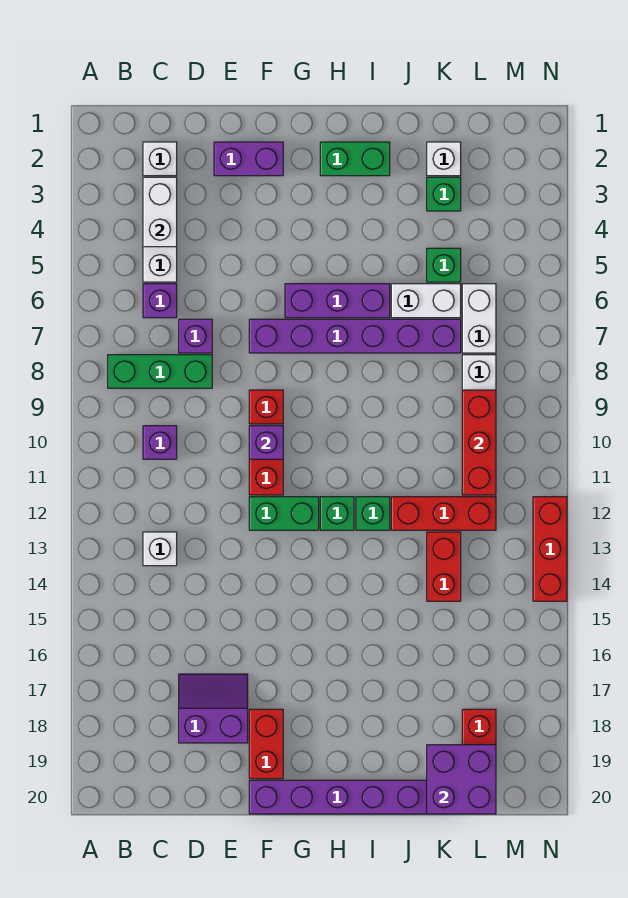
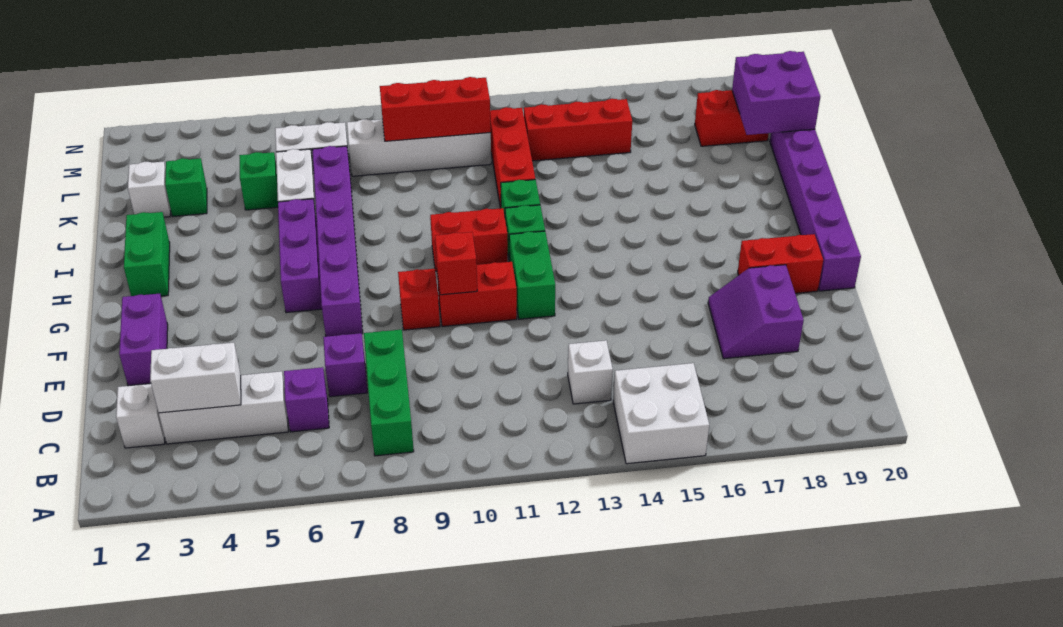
none -> white brick A14:B15 level 1
purple brick C10 level 1 -> none
purple brick F10 level 2 -> red brick F10 level 2
red brick K13:K14 level 1 -> red brick H10:H11 level 1
red brick N12:N14 level 1 -> red brick L13:L15 level 1

